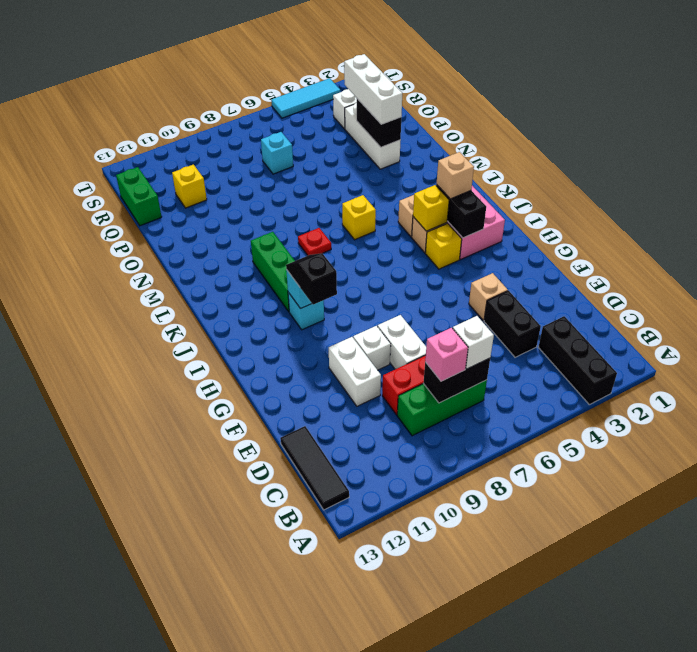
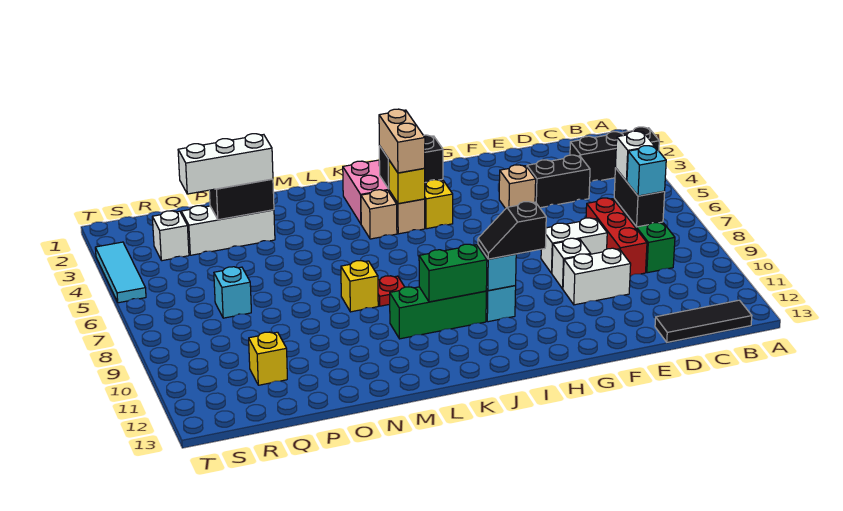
pink brick C8 level 3 -> cyan brick C8 level 3
tan brick J3 level 3 -> tan brick J3:J4 level 3
yellow brick L6 level 1 -> yellow brick M8 level 1
green brick Q13:R13 level 1 -> green brick J10:K10 level 2

